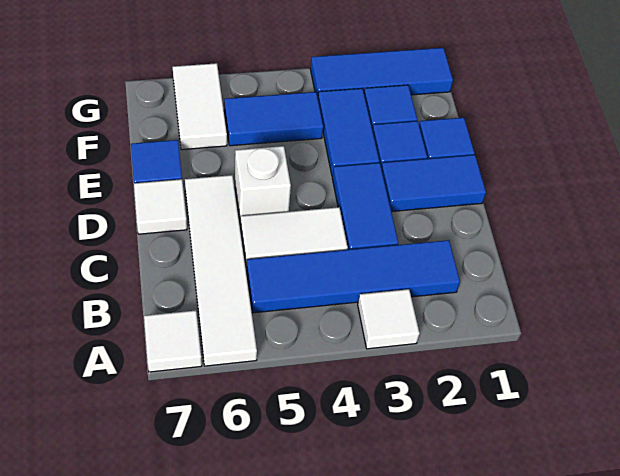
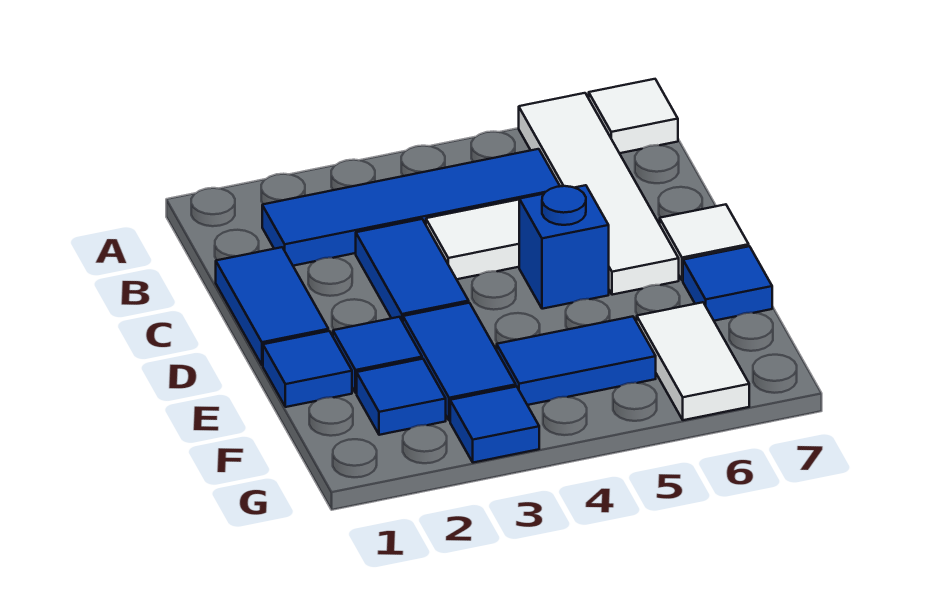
white tile A3 level 1 -> none
blue tile D1:D2 level 1 -> blue tile C1:D1 level 1
white brick D5 level 1 -> blue brick D5 level 1
blue tile G1:G3 level 1 -> blue tile G3 level 1

